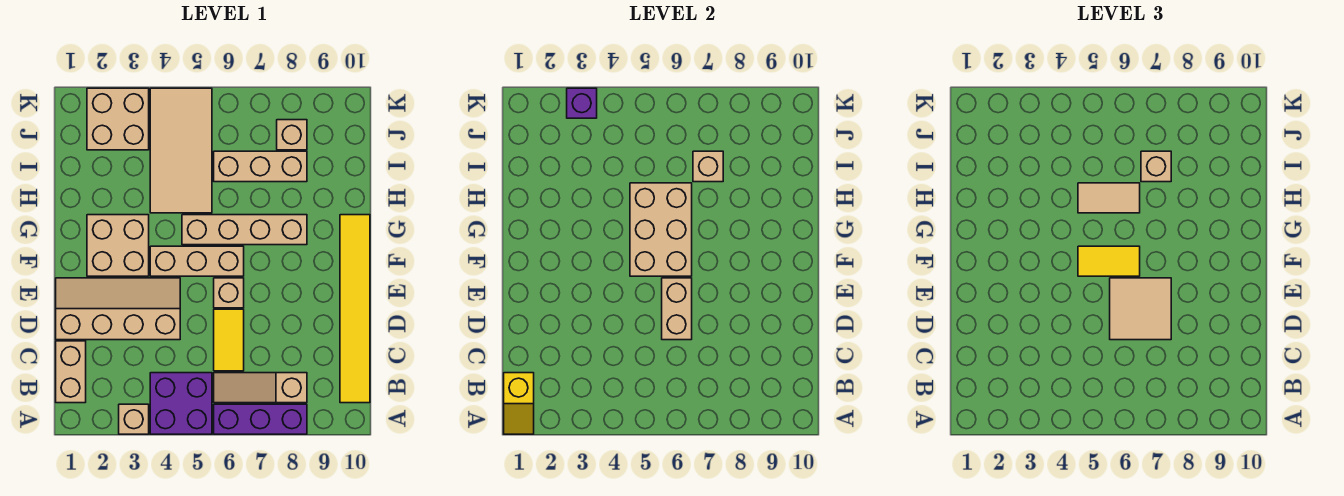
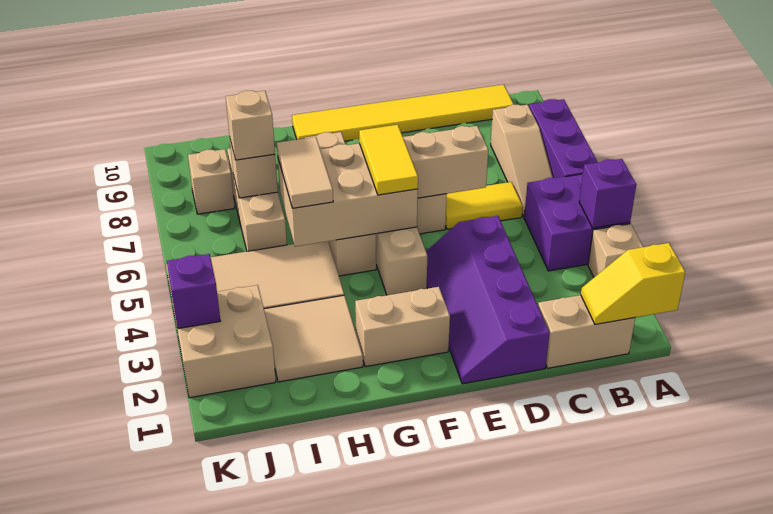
yellow slope A1:B1 level 2 top B -> yellow slope A1:B1 level 2 top A
none -> purple brick A4 level 2
tan slope D1:E4 level 1 top D -> purple slope D1:E4 level 1 top D
tan tile D6:E7 level 3 -> tan tile H2:I3 level 1
tan brick F2:G3 level 1 -> tan brick F2:G2 level 1

